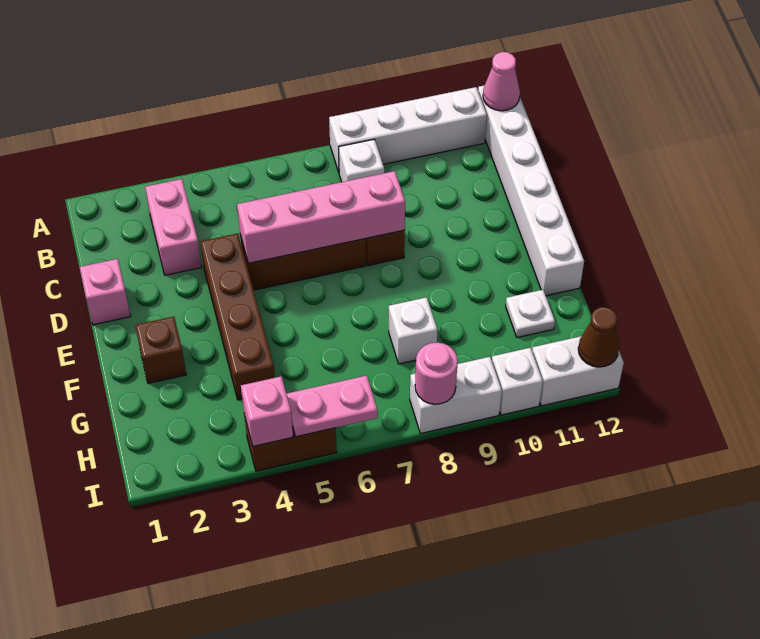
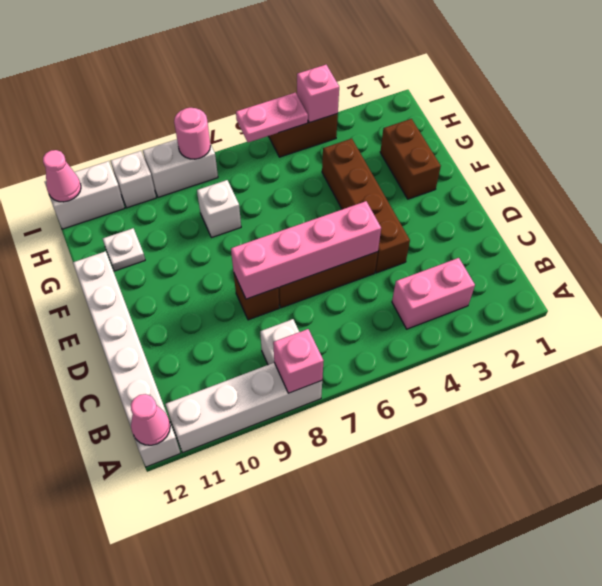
pink brick B3:C3 level 1 -> pink brick B3:B4 level 1
pink brick D1 level 1 -> pink brick A8 level 2
brown brick F2 level 1 -> brown brick F2:G2 level 1
brown cone I12 level 2 -> pink cone I12 level 2

